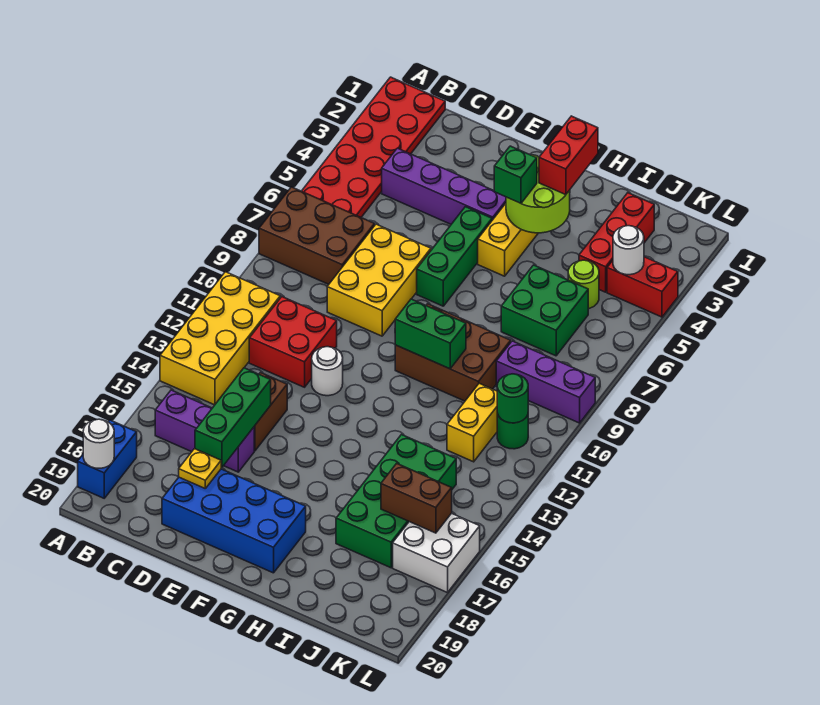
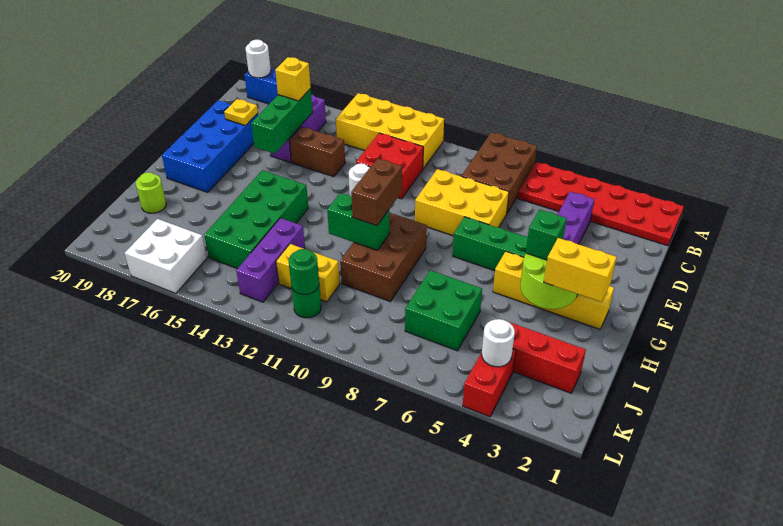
none -> yellow brick C16 level 3
green brick D15:D17 level 2 -> green brick C16:E16 level 2
green brick G10:H10 level 2 -> green brick H10:H11 level 2
red brick H2:H3 level 3 -> yellow brick H2:H3 level 3
green brick I14:J17 level 1 -> green brick G14:J15 level 1
lime round brick J5 level 1 -> lime round brick I19 level 1
purple brick J9:L9 level 1 -> purple brick I13:K13 level 1
brown brick J16:K16 level 2 -> brown brick G10:H10 level 3

